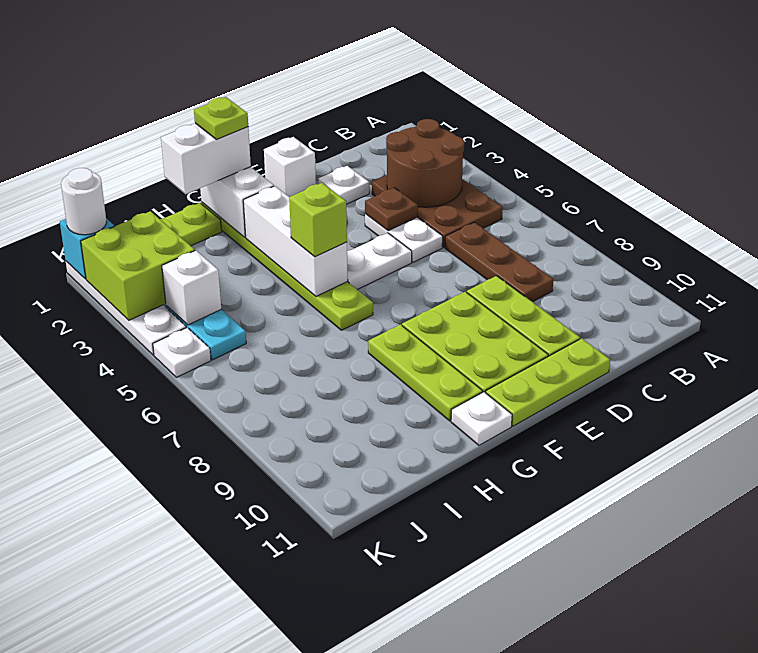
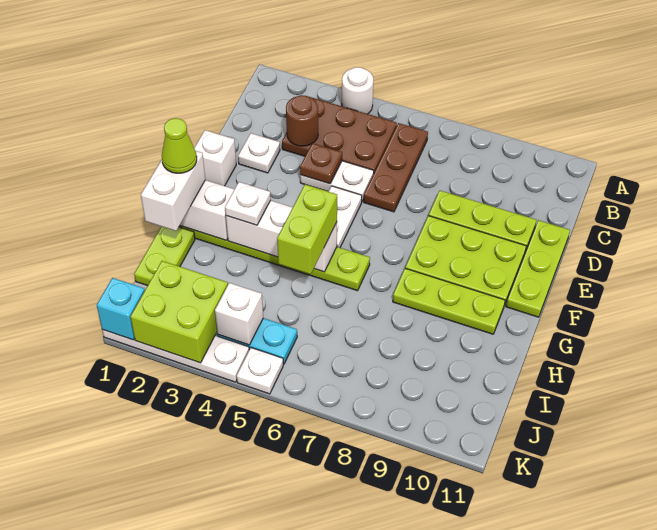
brown round brick B3:C4 level 2 -> brown round brick C3 level 2
brown plate C6:C8 level 1 -> brown plate B6:D6 level 1
lime plate G1 level 4 -> lime cone G1 level 4
lime brick G5 level 3 -> lime brick G5:H5 level 3
white plate G11 level 1 -> white plate G3 level 3
white round brick K1 level 3 -> white round brick A4 level 1

